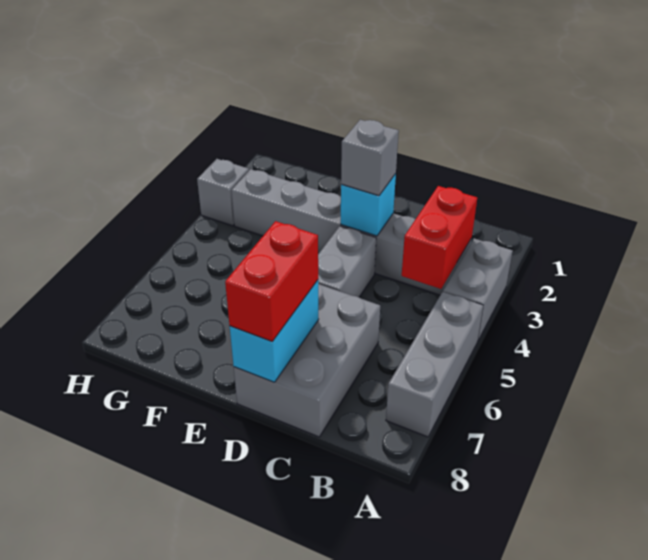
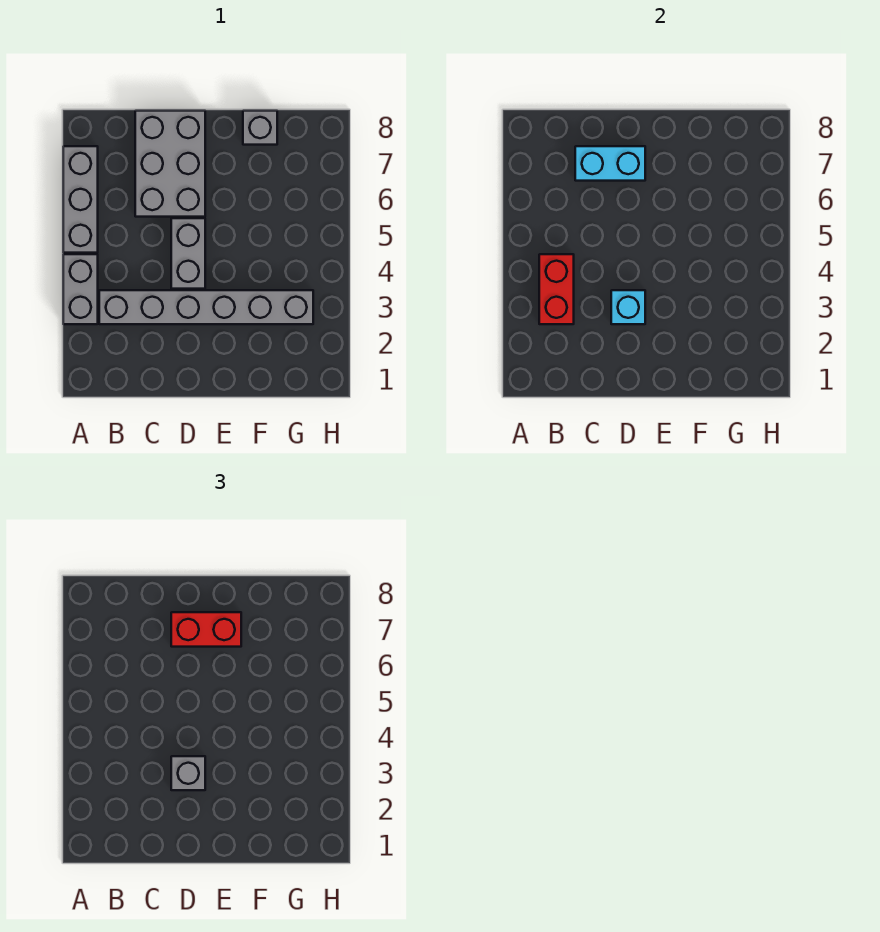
cyan brick D7:D8 level 2 -> cyan brick C7:D7 level 2
red brick D7:D8 level 3 -> red brick D7:E7 level 3
grey brick H3 level 1 -> grey brick F8 level 1

